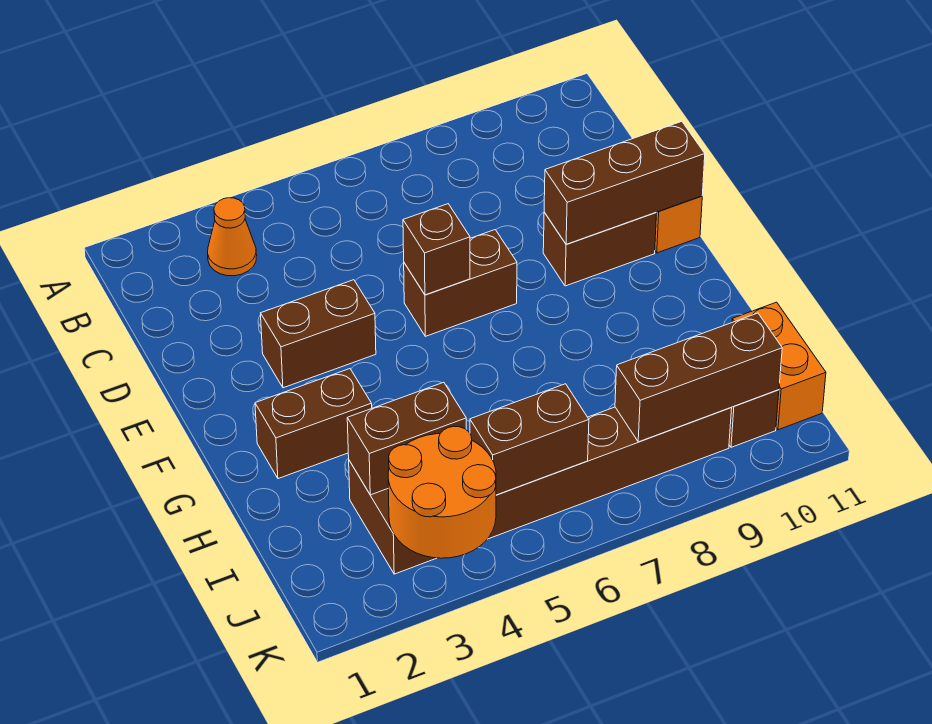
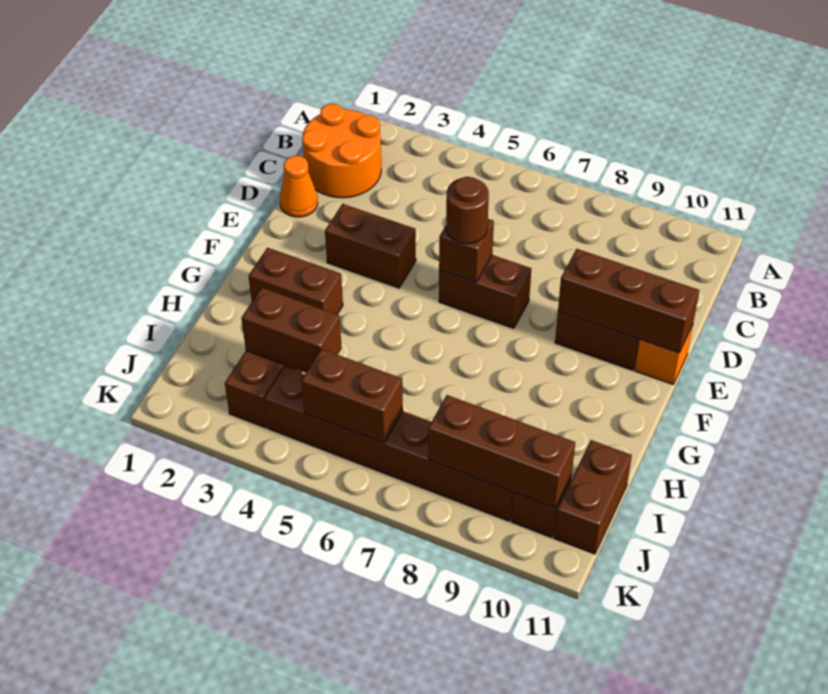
orange cone B3 level 1 -> orange cone D1 level 1
none -> brown round brick E6 level 3
orange brick I11:J11 level 1 -> brown brick I11:J11 level 1
orange round brick J3:K4 level 2 -> orange round brick B1:C2 level 1

